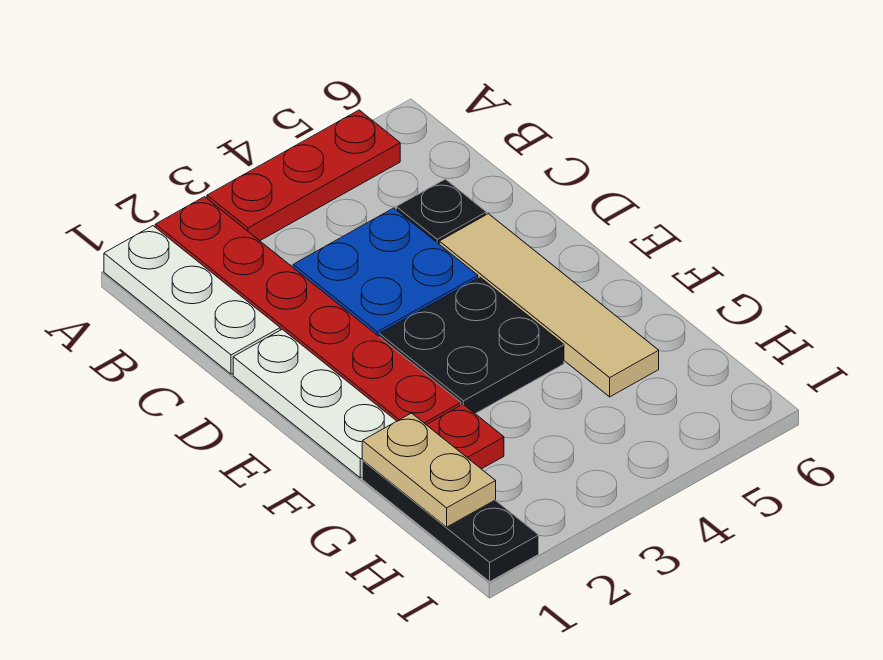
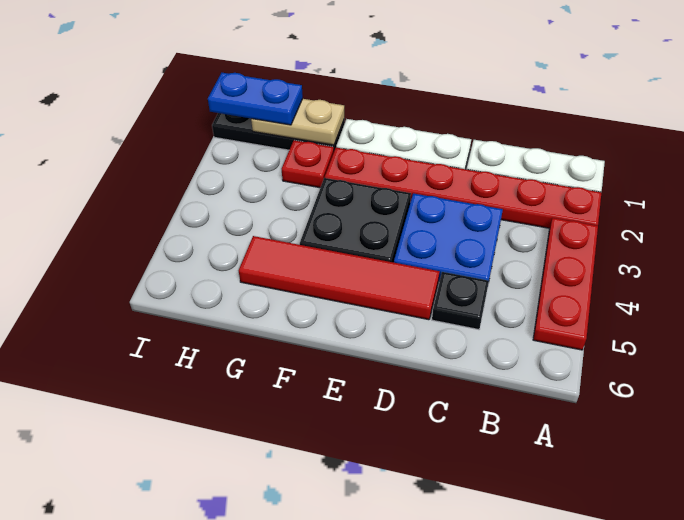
tan tile D5:G5 level 1 -> red tile D5:G5 level 1
none -> blue plate H1:I1 level 3

